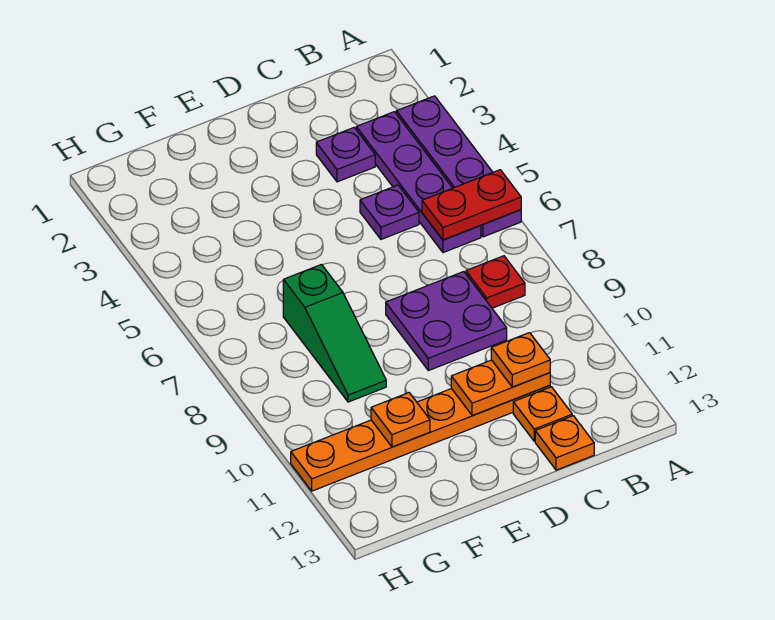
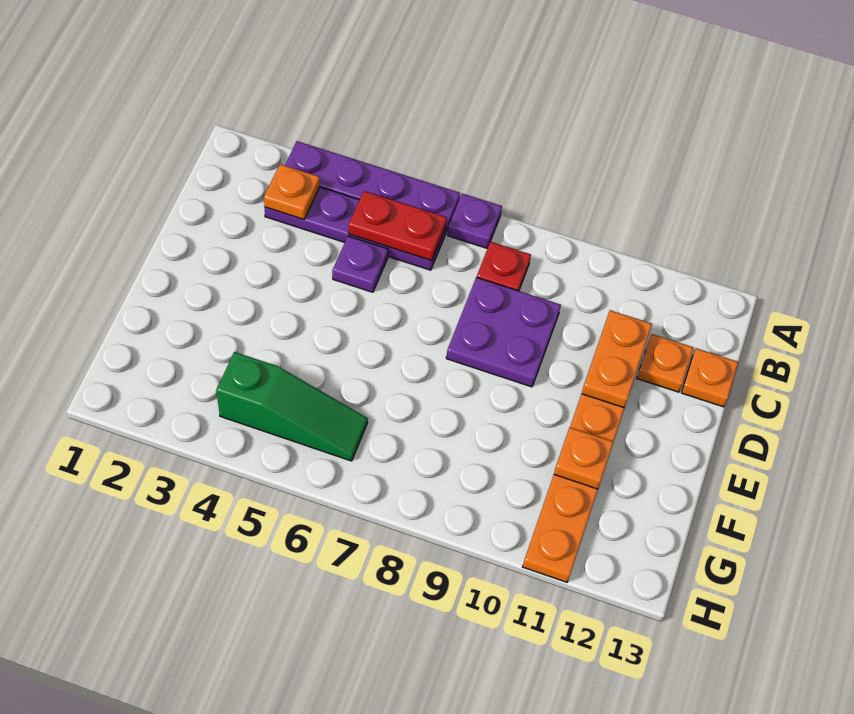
red plate A6:B6 level 2 -> red plate B5:B6 level 2
purple plate C3 level 1 -> purple plate A7 level 1
orange plate C11 level 3 -> orange plate B3 level 2
green slope F7:F9 level 1 top 7 -> green slope G4:G6 level 1 top 4

